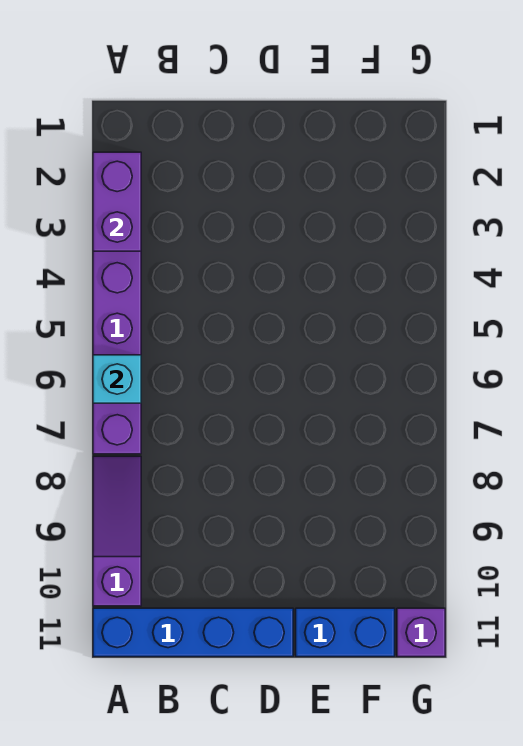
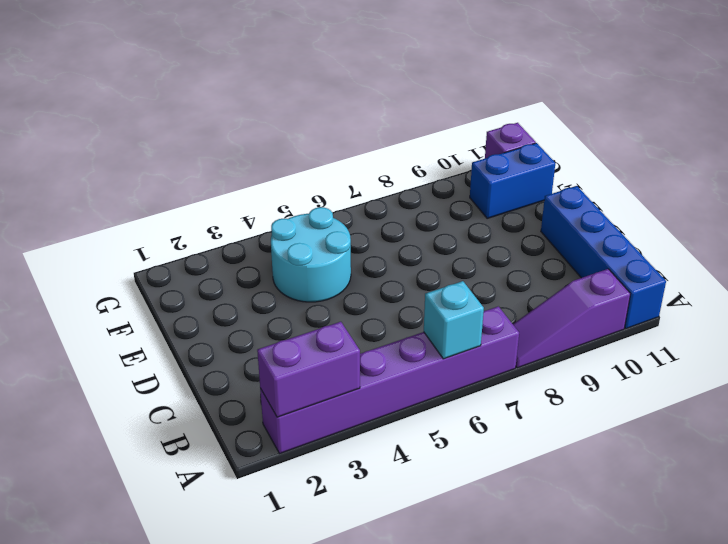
none -> cyan round brick E4:F5 level 1
blue brick E11:F11 level 1 -> blue brick F10:F11 level 1

